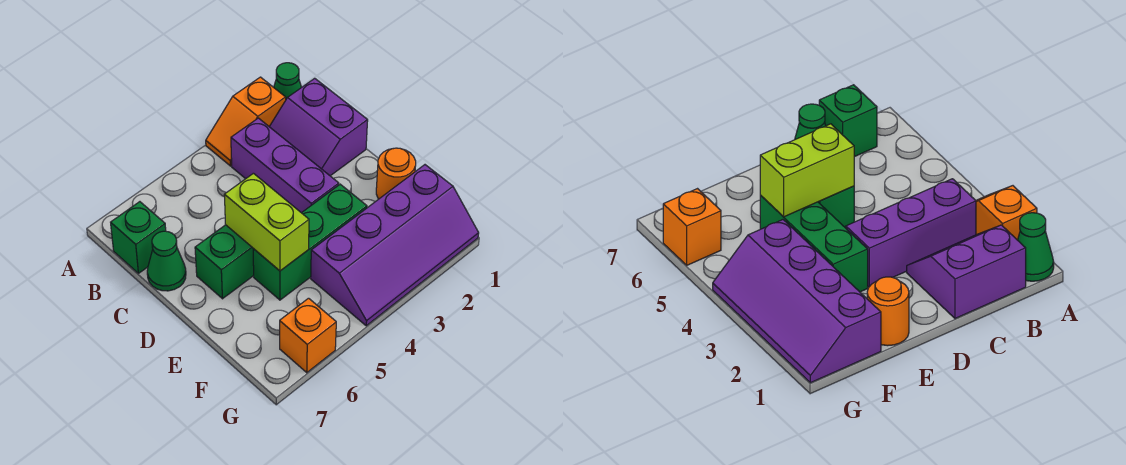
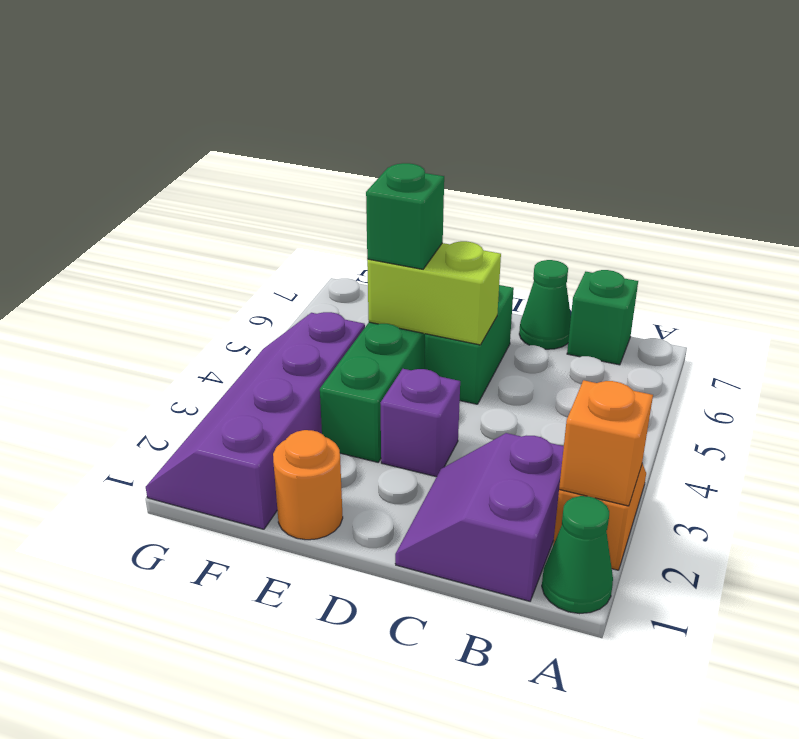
purple slope B1:C2 level 1 top 1 -> purple slope B1:C2 level 1 top B
purple brick B3:D3 level 1 -> purple brick D3 level 1
none -> green brick E5 level 3
orange brick G6 level 1 -> orange brick A2 level 2

